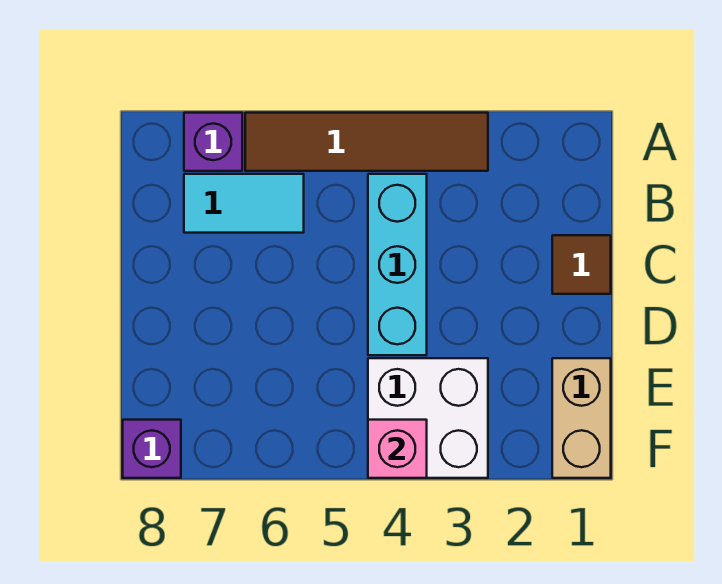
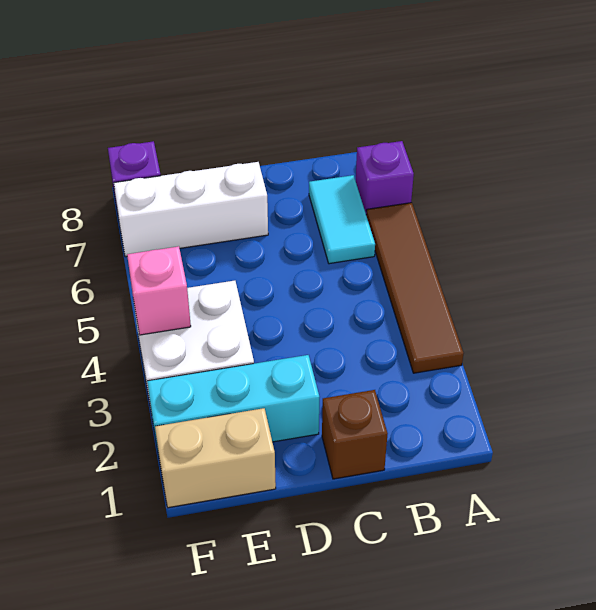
cyan brick B4:D4 level 1 -> cyan brick D2:F2 level 1
brown tile C1 level 1 -> brown brick C1 level 1
none -> white brick D7:F7 level 1

